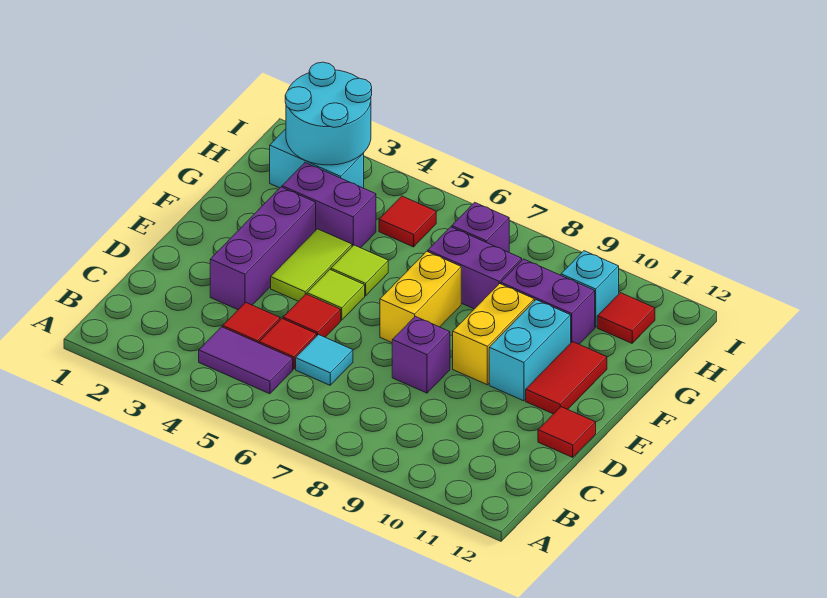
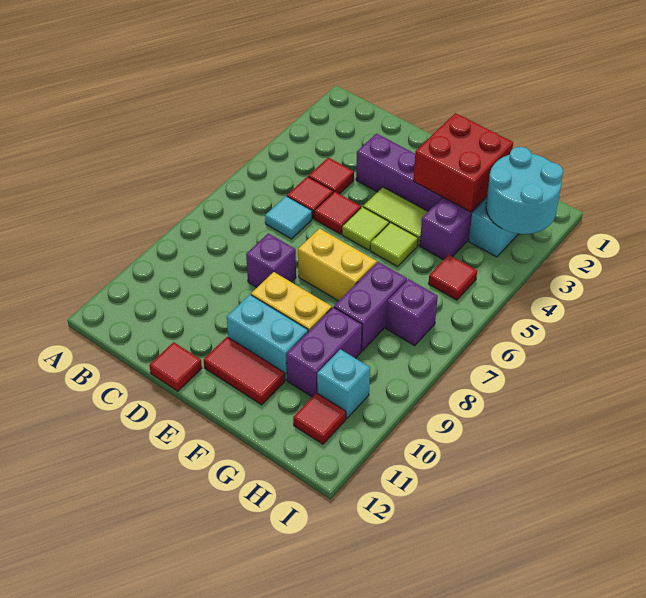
purple tile B4:B5 level 1 -> none
none -> red brick F2:G3 level 2

